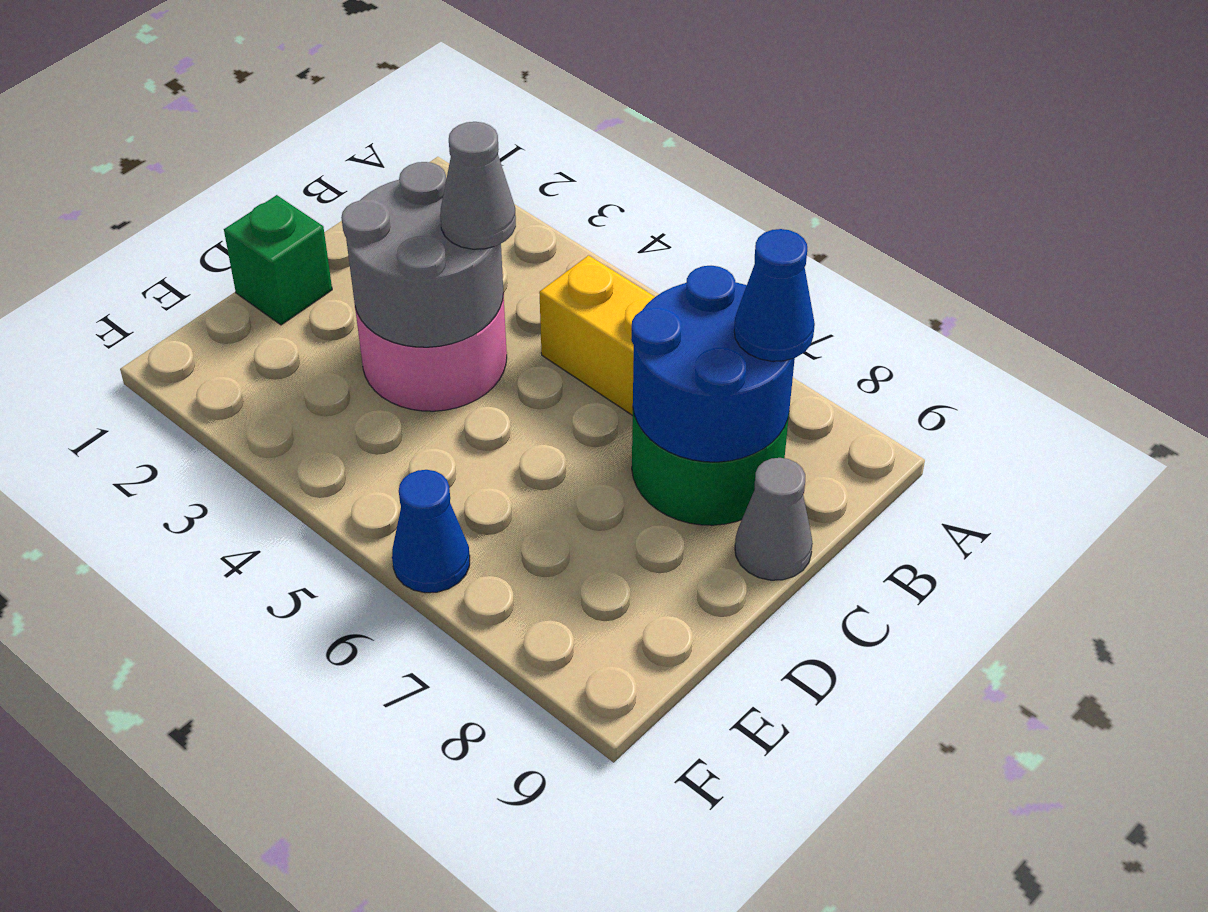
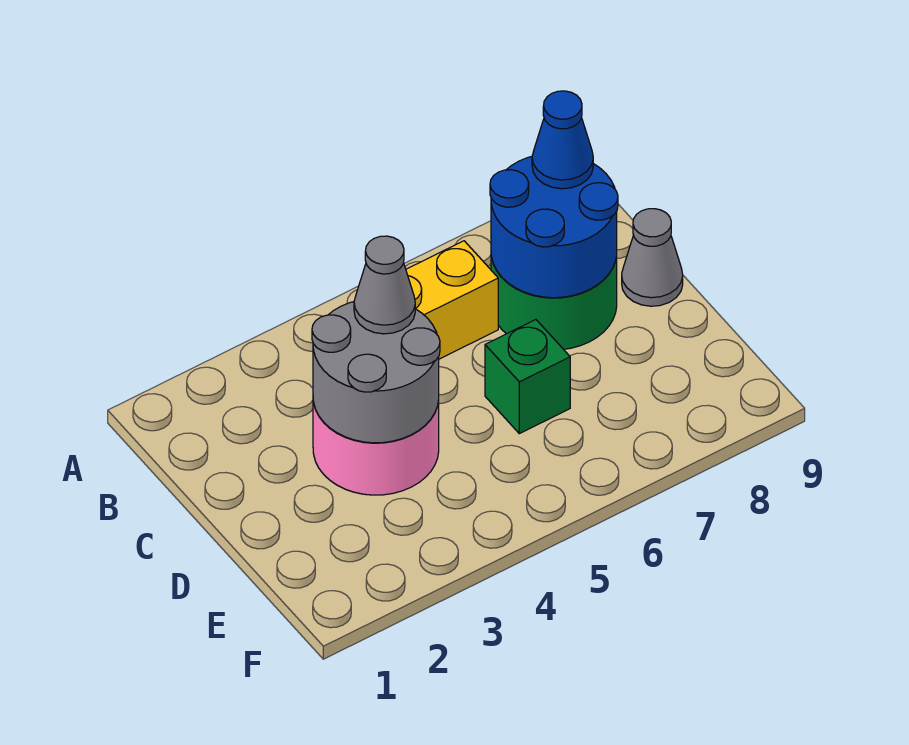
green brick D1 level 1 -> green brick D6 level 1
blue cone F6 level 1 -> none

